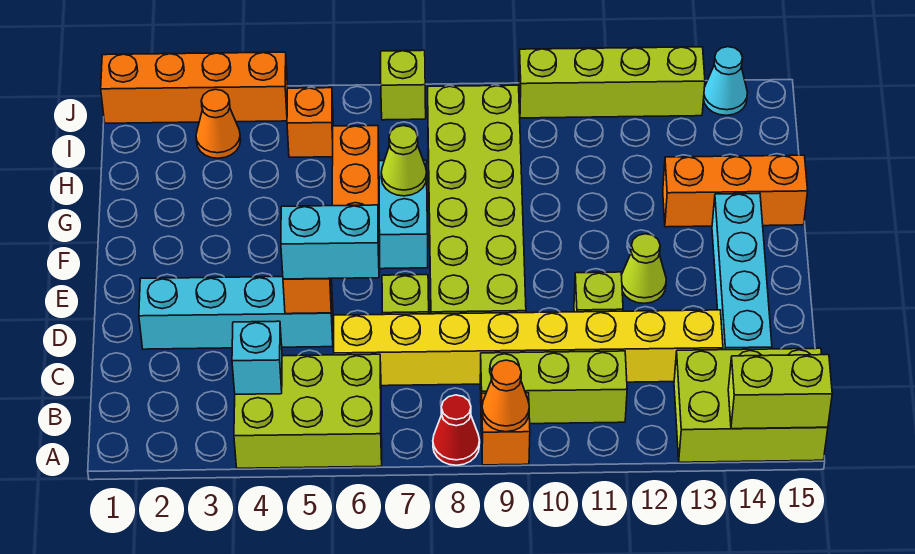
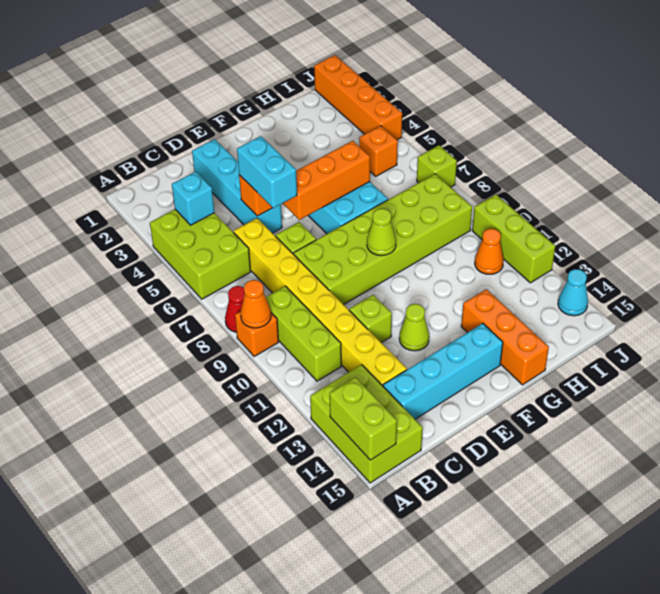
lime cone G7 level 2 -> lime cone F9 level 2
orange cone I3 level 1 -> orange cone I11 level 1
lime brick J10:J13 level 1 -> lime brick J10:J12 level 1

